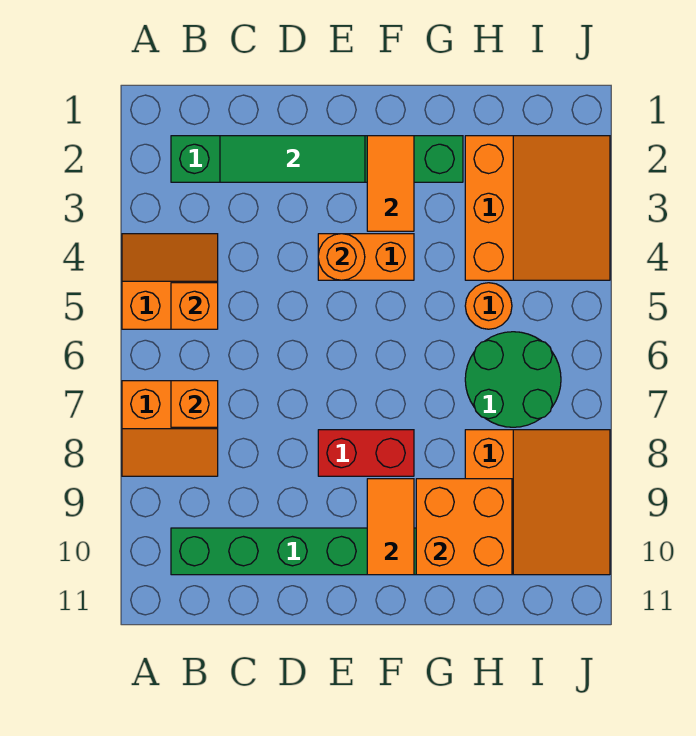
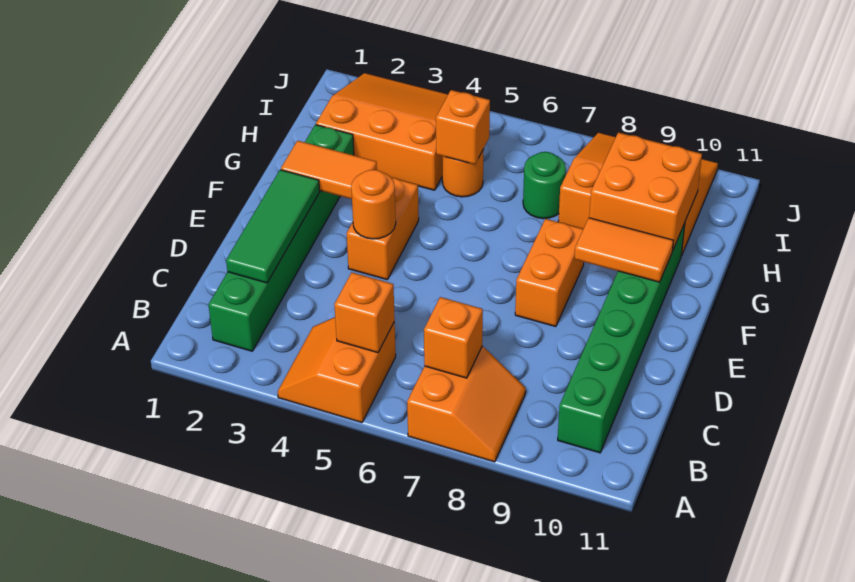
red brick E8:F8 level 1 -> orange brick E8:F8 level 1
none -> orange brick H5 level 2
green round brick H6:I7 level 1 -> green round brick H7 level 1

